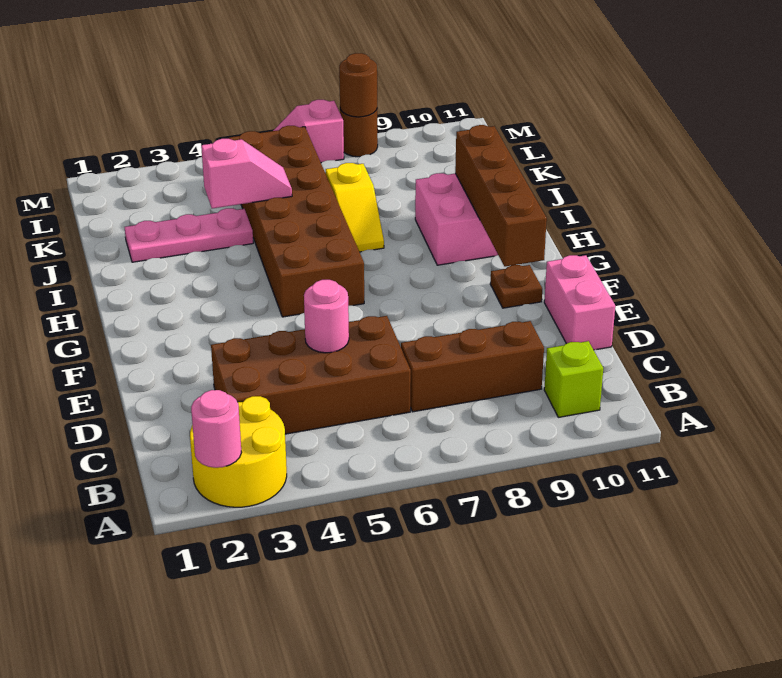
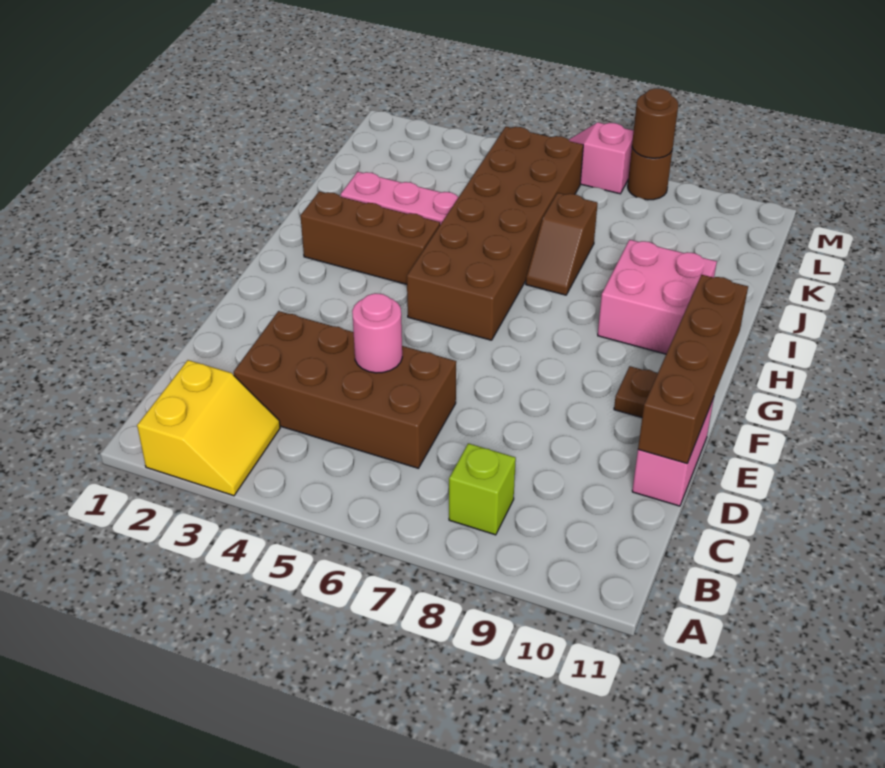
yellow round brick A2:B3 level 1 -> yellow slope A2:B3 level 1 top 2
pink round brick A2 level 2 -> none
lime brick B10 level 1 -> lime brick B8 level 1
brown brick C7:C9 level 1 -> brown brick H2:H4 level 1
brown brick F10:I10 level 2 -> brown brick D11:G11 level 2
yellow slope I7:J7 level 1 top J -> brown slope I7:J7 level 1 top J
pink slope J4:J5 level 2 top 4 -> none

